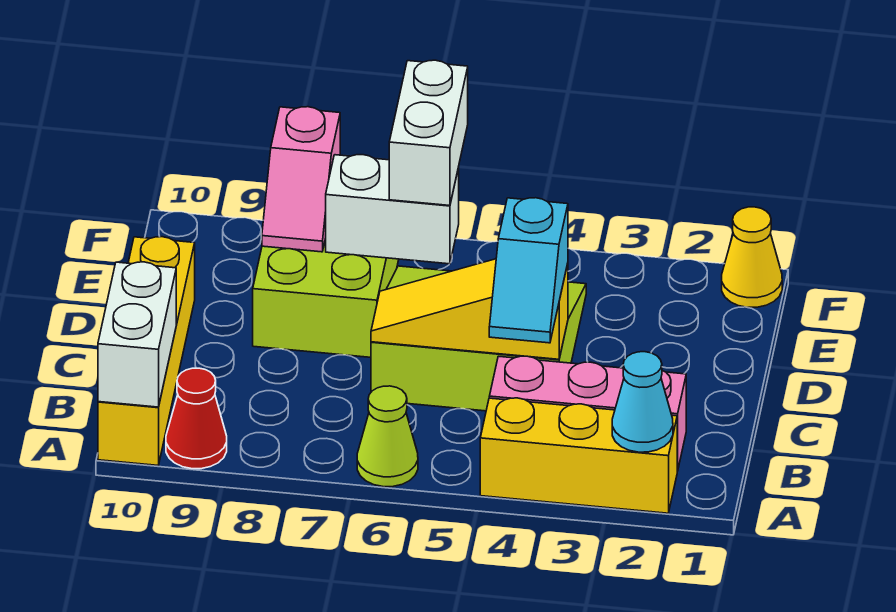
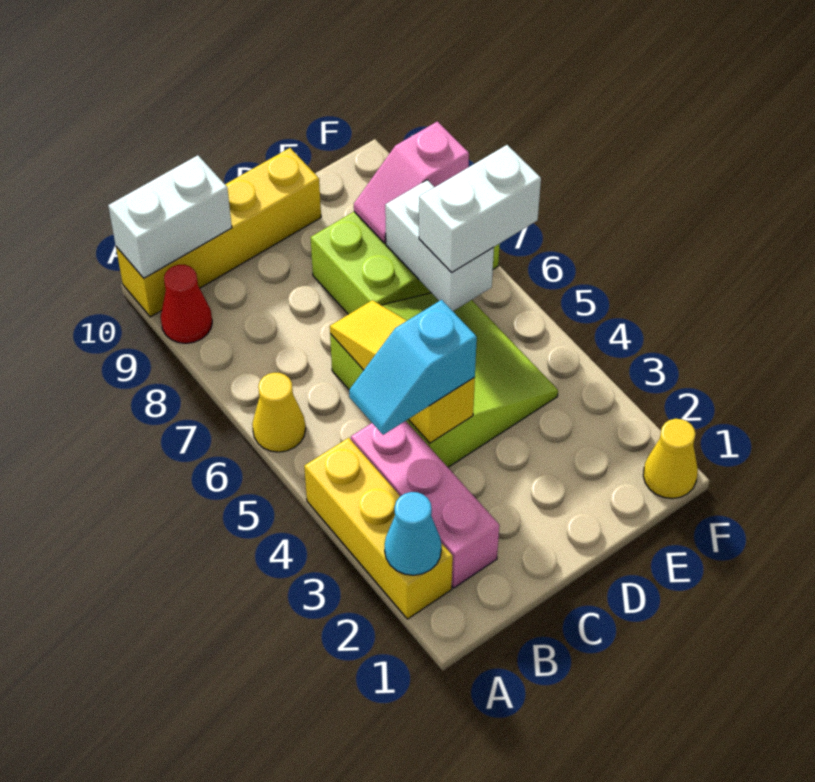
lime cone A6 level 1 -> yellow cone A6 level 1

